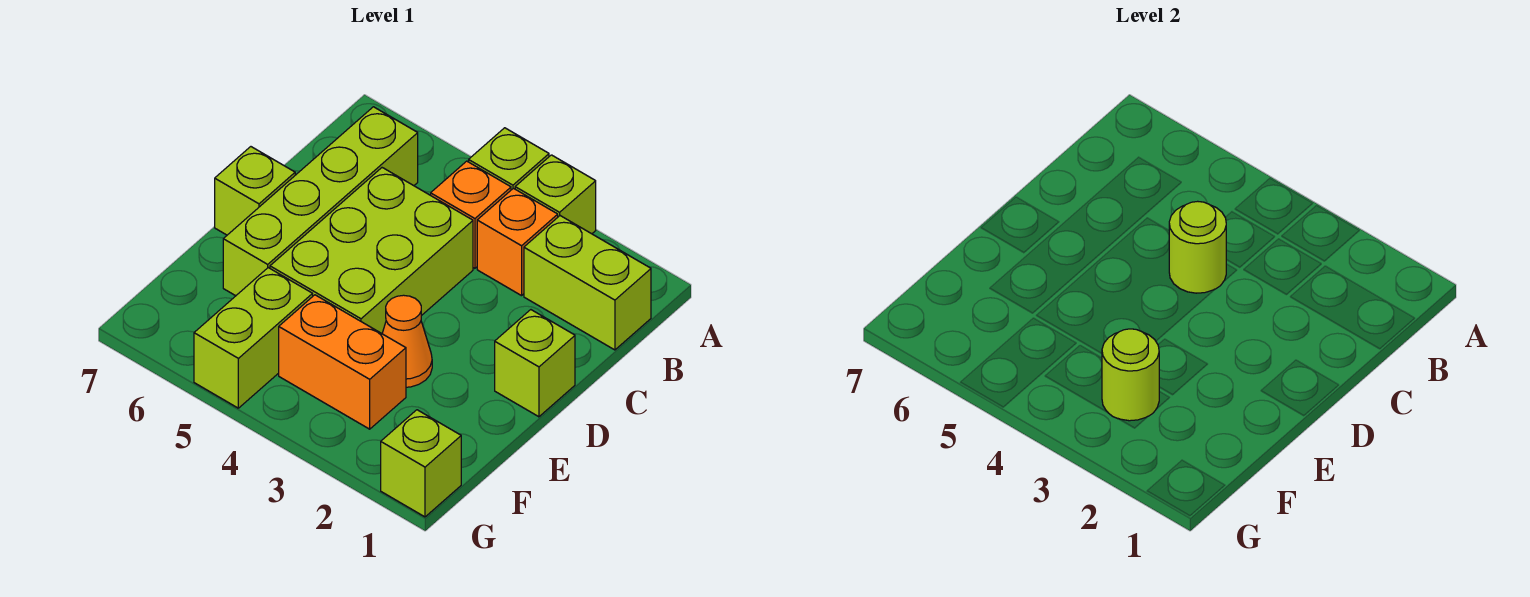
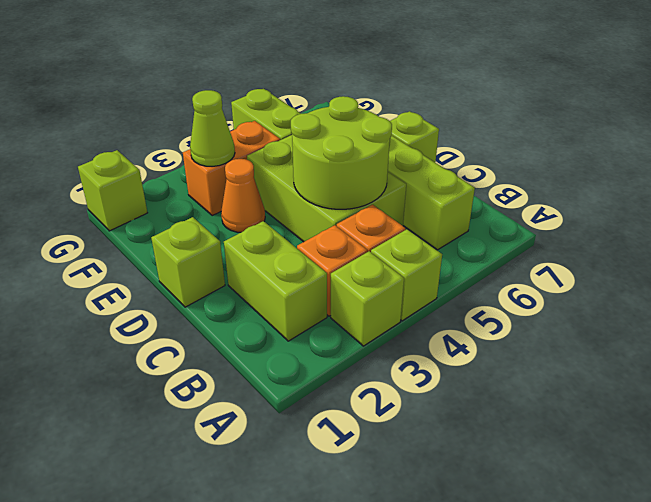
lime brick B1:B2 level 1 -> lime brick B2:C2 level 1
lime round brick C4 level 2 -> lime round brick C4:D5 level 2
lime round brick F3 level 2 -> lime cone F3 level 2

